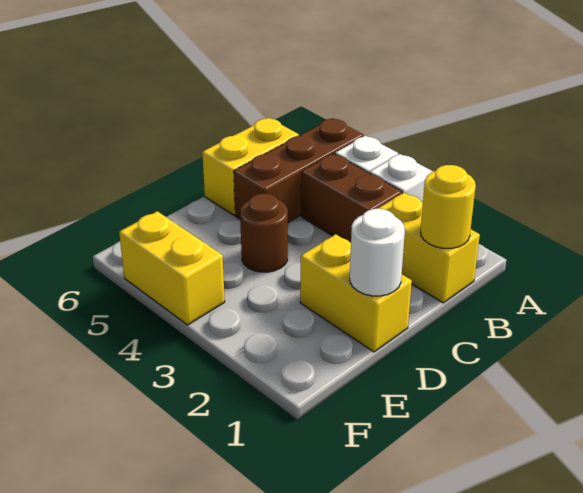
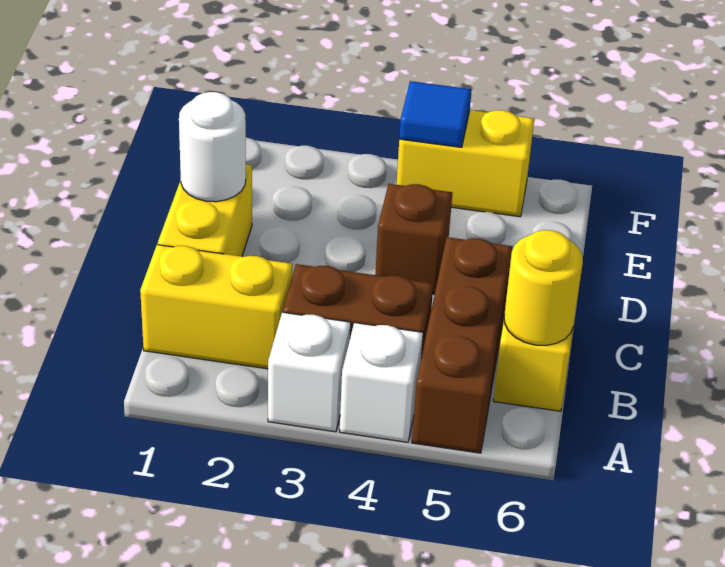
yellow round brick B1 level 2 -> yellow round brick B6 level 2
yellow brick D1:D2 level 1 -> yellow brick C1:D1 level 1
brown round brick D4 level 1 -> brown brick D4 level 1
none -> blue tile F4 level 2

